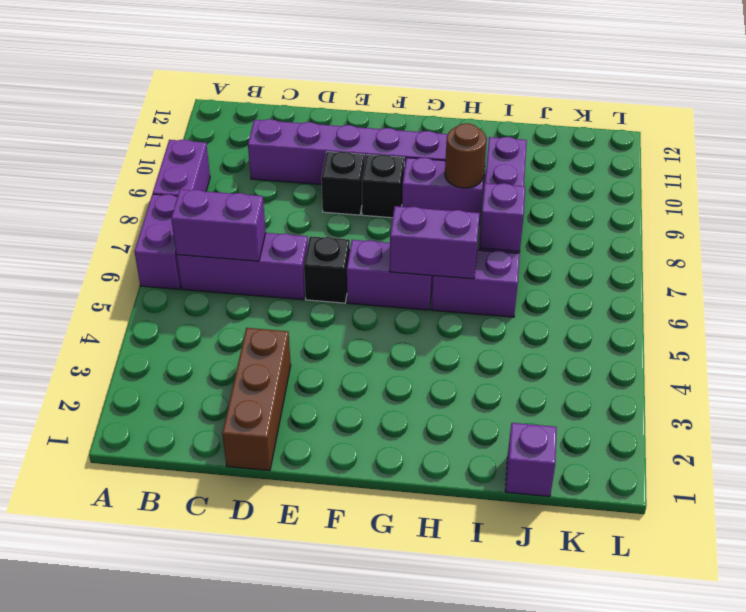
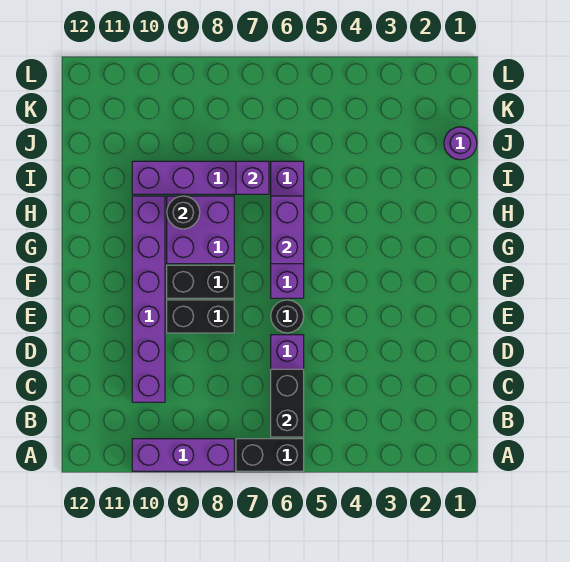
purple brick A6:A7 level 1 -> black brick A6:A7 level 1
purple brick A8:A9 level 1 -> purple brick A8:A10 level 1
purple brick B6:C6 level 2 -> black brick B6:C6 level 2
brown brick D1:D3 level 1 -> none
black brick E6 level 1 -> black round brick E6 level 1
black brick E9 level 1 -> black brick E8:E9 level 1
black brick F9 level 1 -> black brick F8:F9 level 1
purple brick G9:H9 level 1 -> purple brick G8:H9 level 1
brown round brick H9 level 2 -> black round brick H9 level 2
purple brick J1 level 1 -> purple round brick J1 level 1

